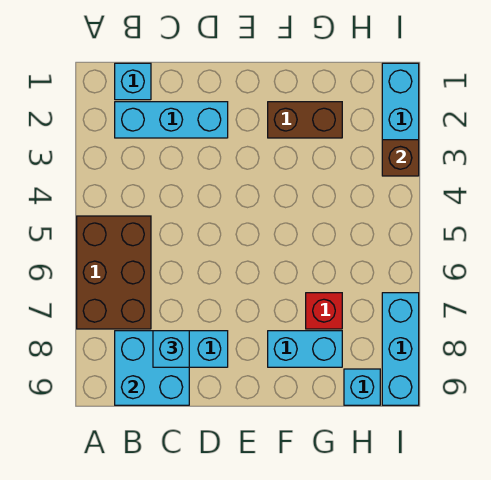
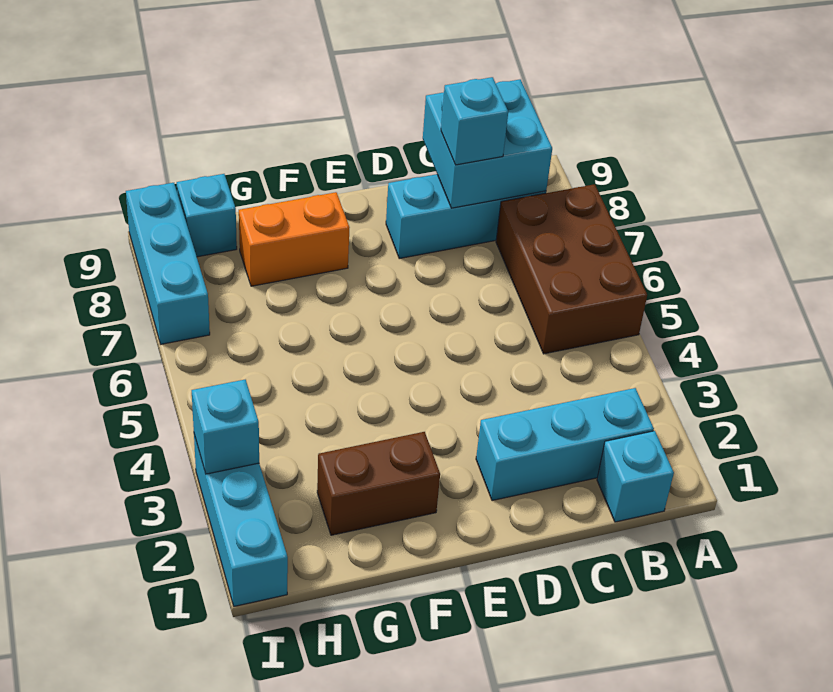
cyan brick F8:G8 level 1 -> orange brick F8:G8 level 1
red brick G7 level 1 -> none
brown brick I3 level 2 -> cyan brick I3 level 2

